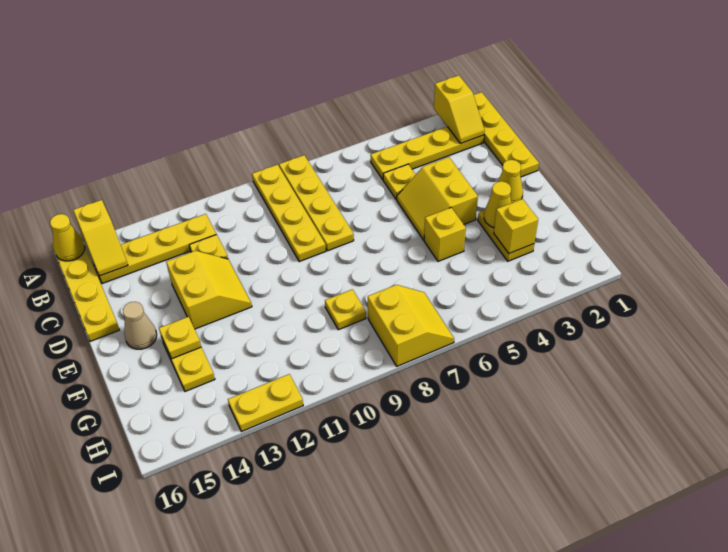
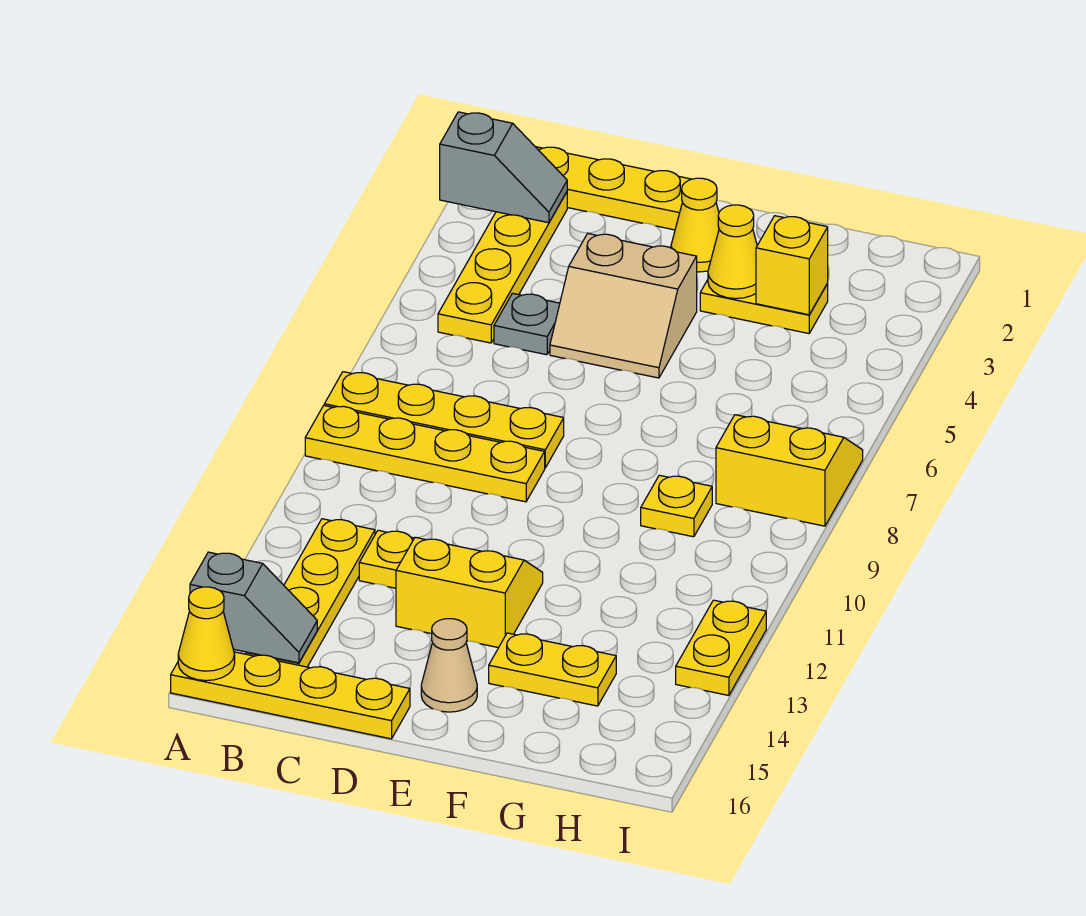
yellow slope A2:B2 level 2 top A -> grey slope A2:B2 level 2 top A
yellow slope A15:B15 level 2 top A -> grey slope A15:B15 level 2 top A
yellow plate C5 level 1 -> grey plate C5 level 1
yellow slope D4:E5 level 1 top 4 -> tan slope D4:E5 level 1 top 4
yellow brick F5 level 1 -> none
yellow plate F14 level 2 -> none

